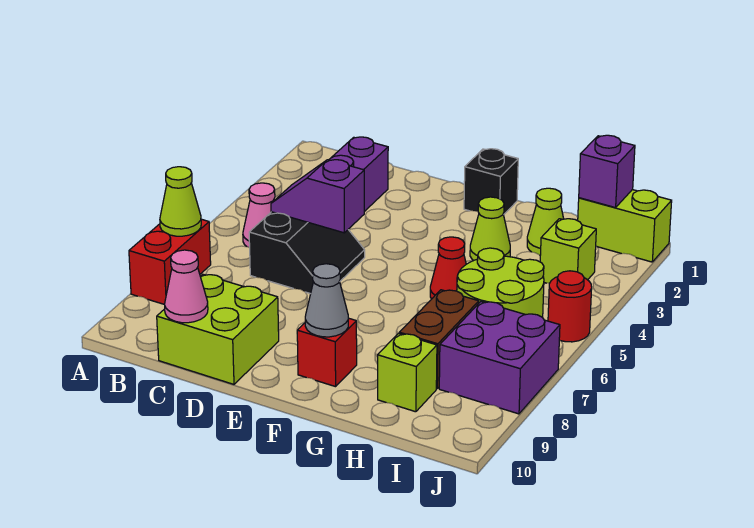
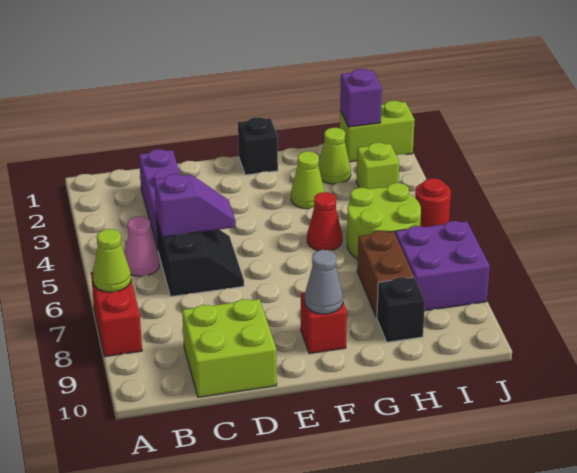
purple slope C5:D5 level 2 top D -> purple slope C5:D5 level 2 top C
pink cone C10 level 2 -> none
lime brick H9 level 1 -> black brick H9 level 1

